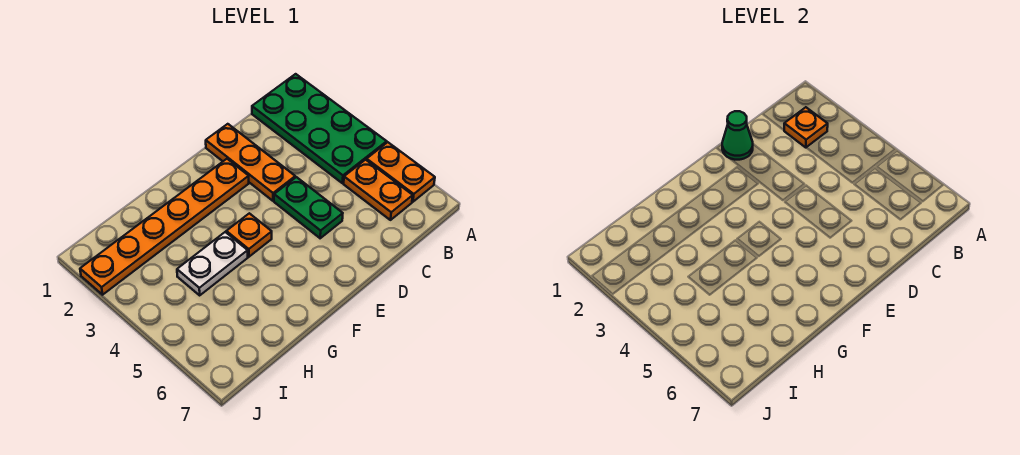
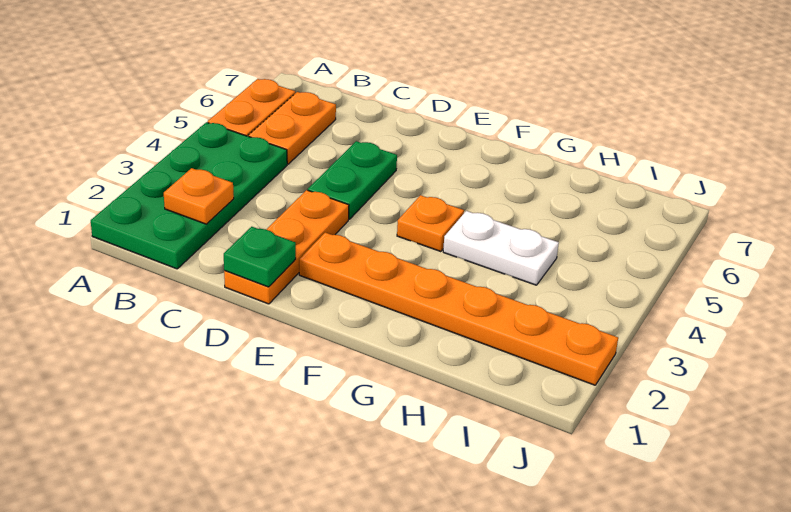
green cone D1 level 2 -> green plate D1 level 2

